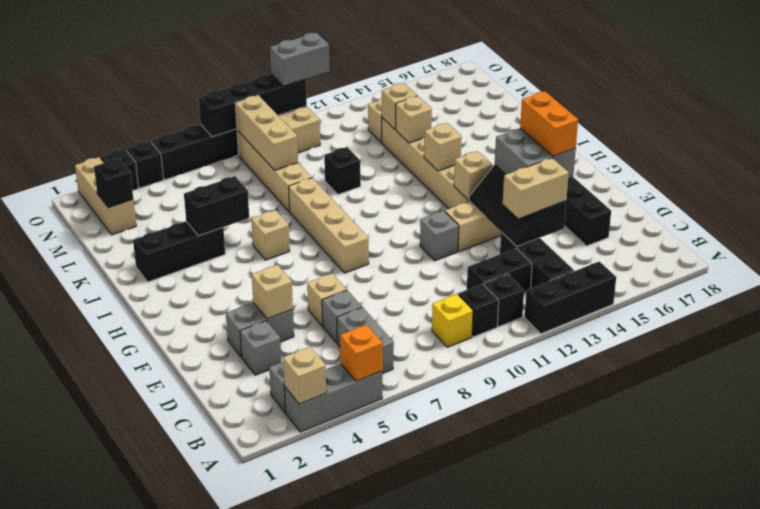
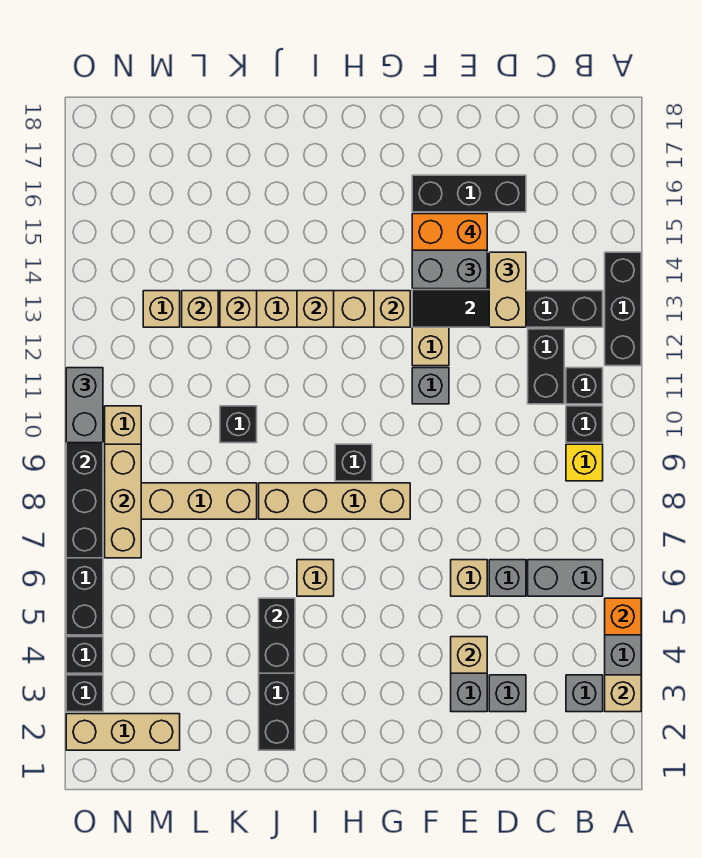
tan brick L8:N8 level 2 -> tan brick N7:N9 level 2
black brick M2 level 2 -> black brick H9 level 1

